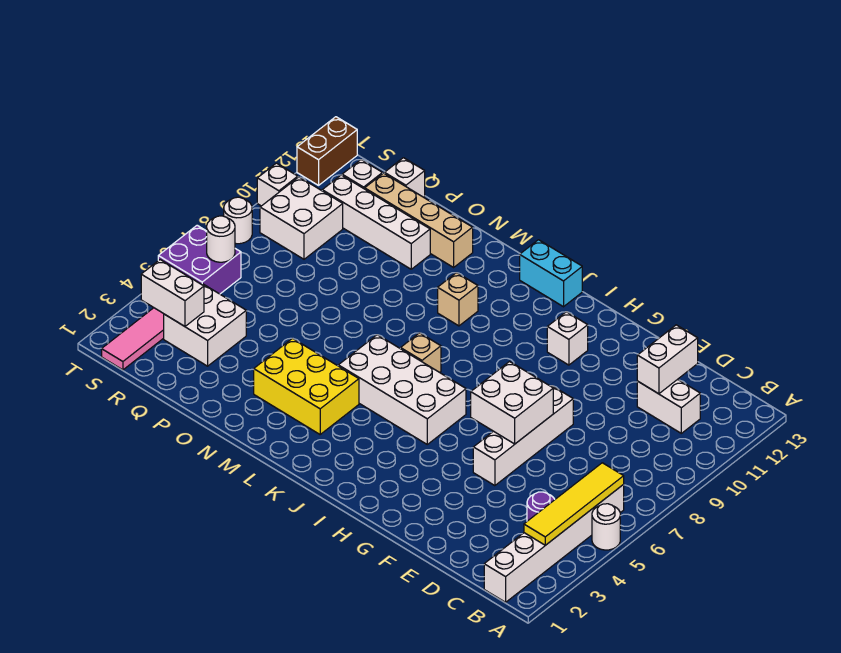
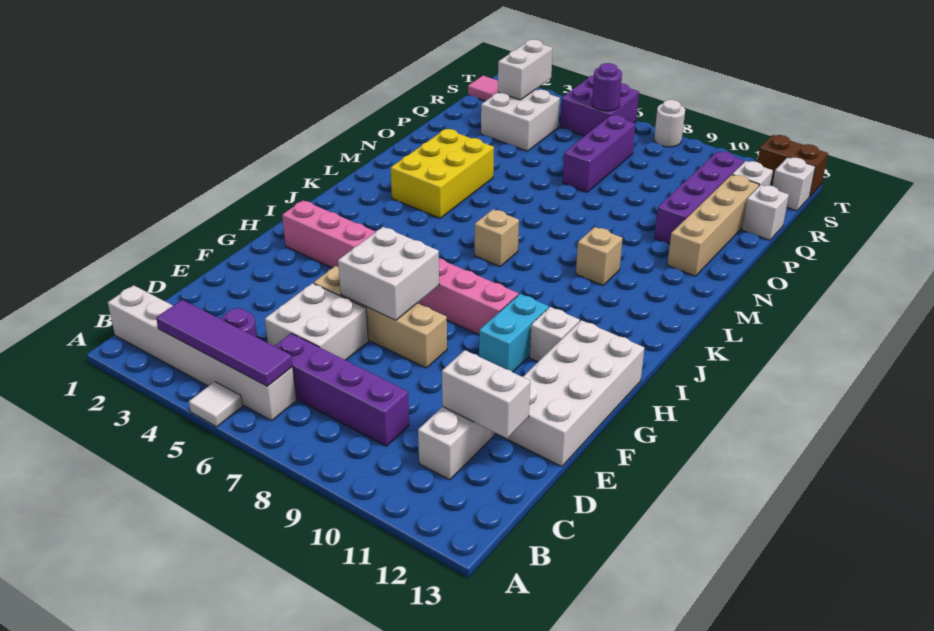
white round brick A5 level 1 -> white tile A5 level 1
yellow tile B3:B6 level 2 -> purple tile B3:B6 level 2
none -> purple brick C6:C9 level 1
white brick F5:F8 level 1 -> tan brick F5:F8 level 1
none -> pink brick H2:H9 level 1
white brick I5:L6 level 1 -> white brick E12:H13 level 1
cyan brick J13:K13 level 1 -> cyan brick G10:H10 level 1
white brick O11:R11 level 1 -> purple brick O11:R11 level 1
none -> purple brick P7:R7 level 1
white brick R9:S10 level 1 -> white brick D5:E6 level 1
white round brick S6 level 2 -> purple round brick S6 level 2
white brick T10 level 1 -> white brick S13 level 1

